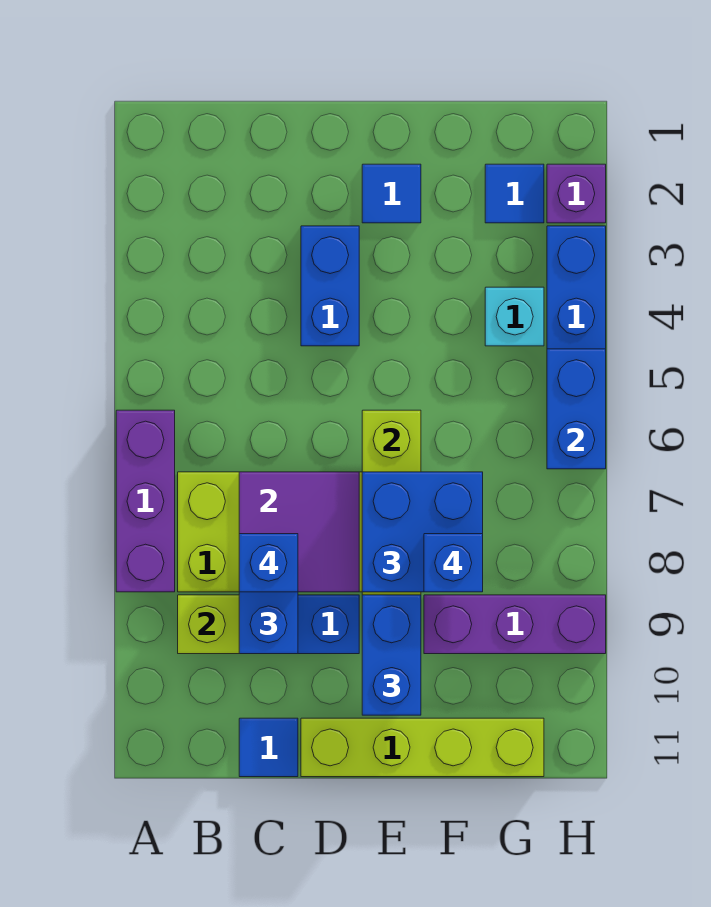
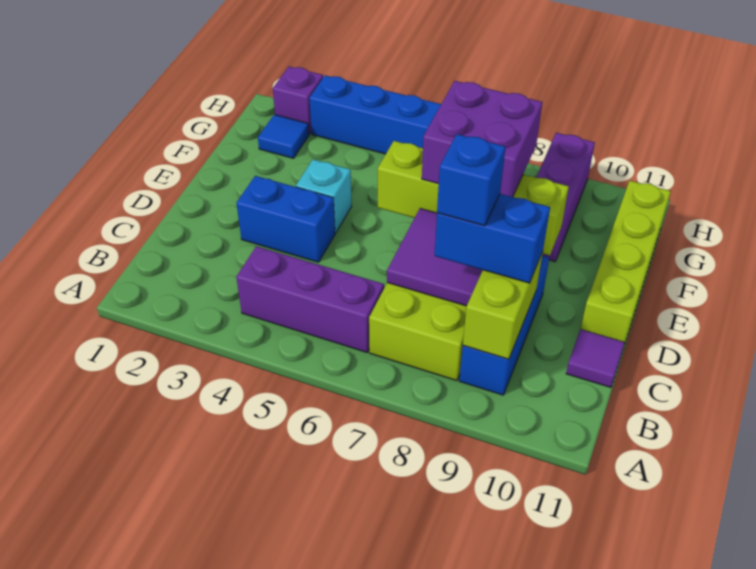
purple brick A6:A8 level 1 -> purple brick B4:B6 level 1
blue tile C11 level 1 -> purple tile C11 level 1
blue tile E2 level 1 -> none
blue brick E7:F8 level 3 -> purple brick E7:F8 level 3
blue brick E9:E10 level 3 -> none
blue brick F8 level 4 -> none
cyan brick G4 level 1 -> cyan brick E4 level 1
blue brick H5:H6 level 2 -> none

